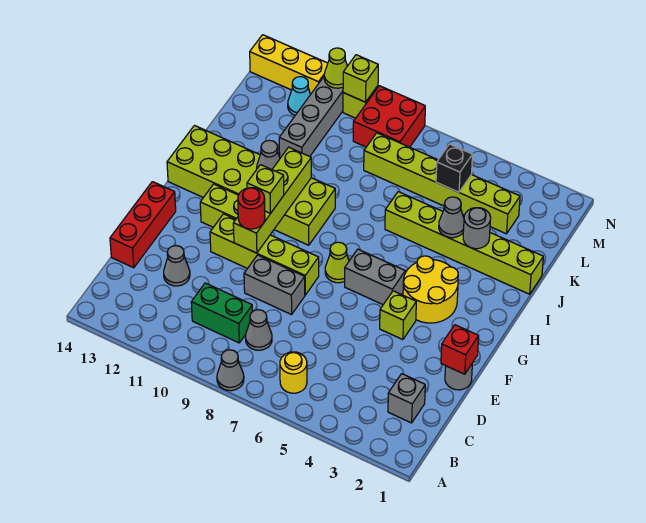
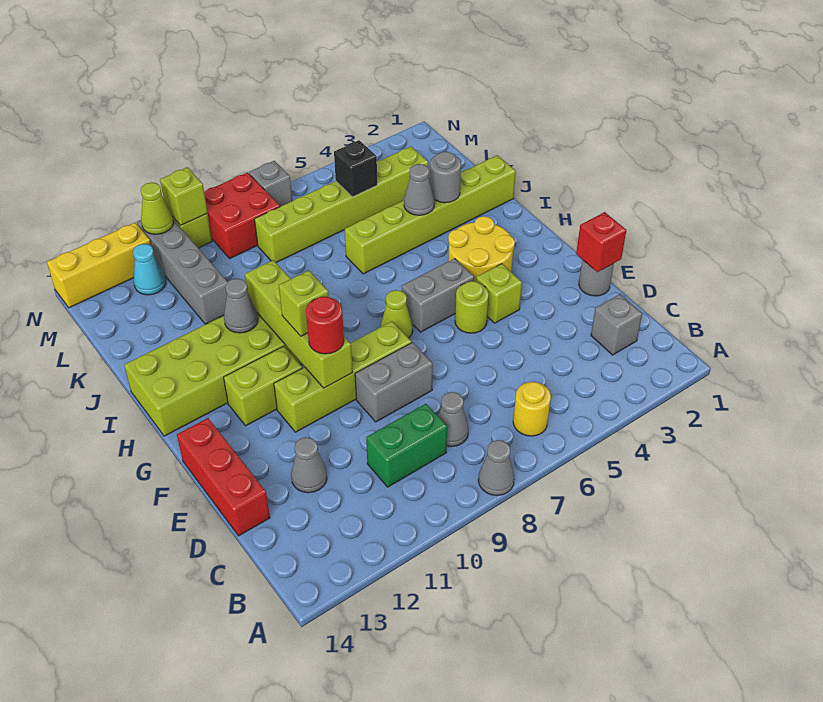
none -> lime round brick F5 level 1
none -> grey brick N7 level 1

